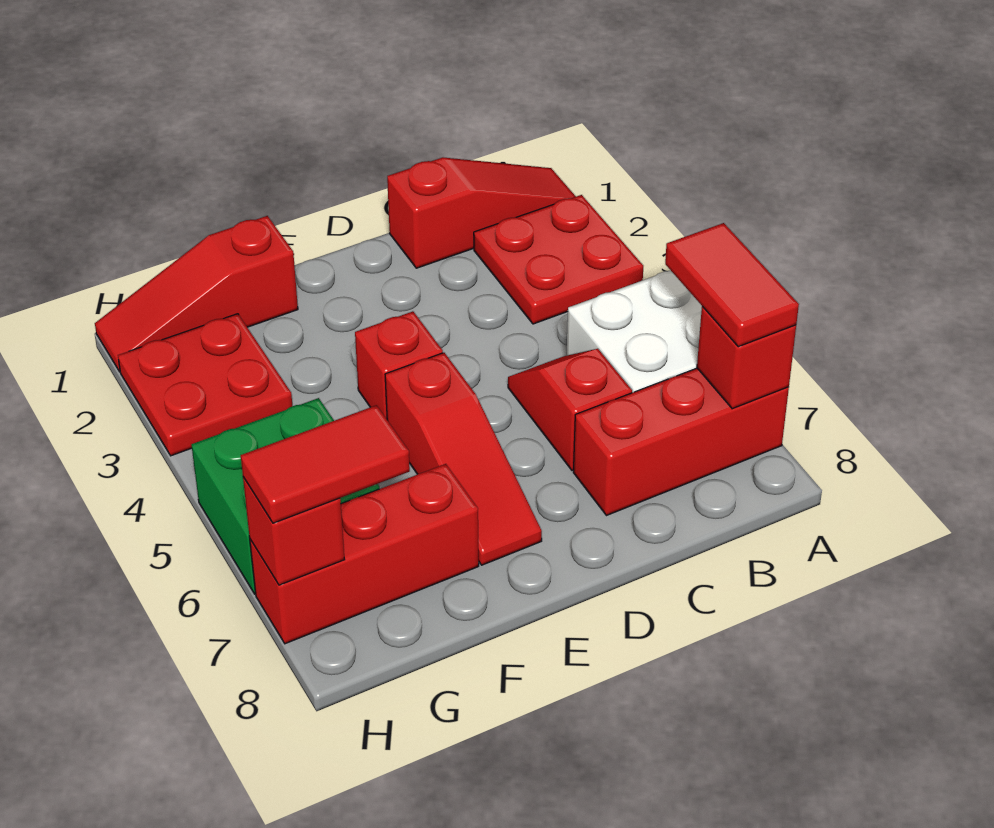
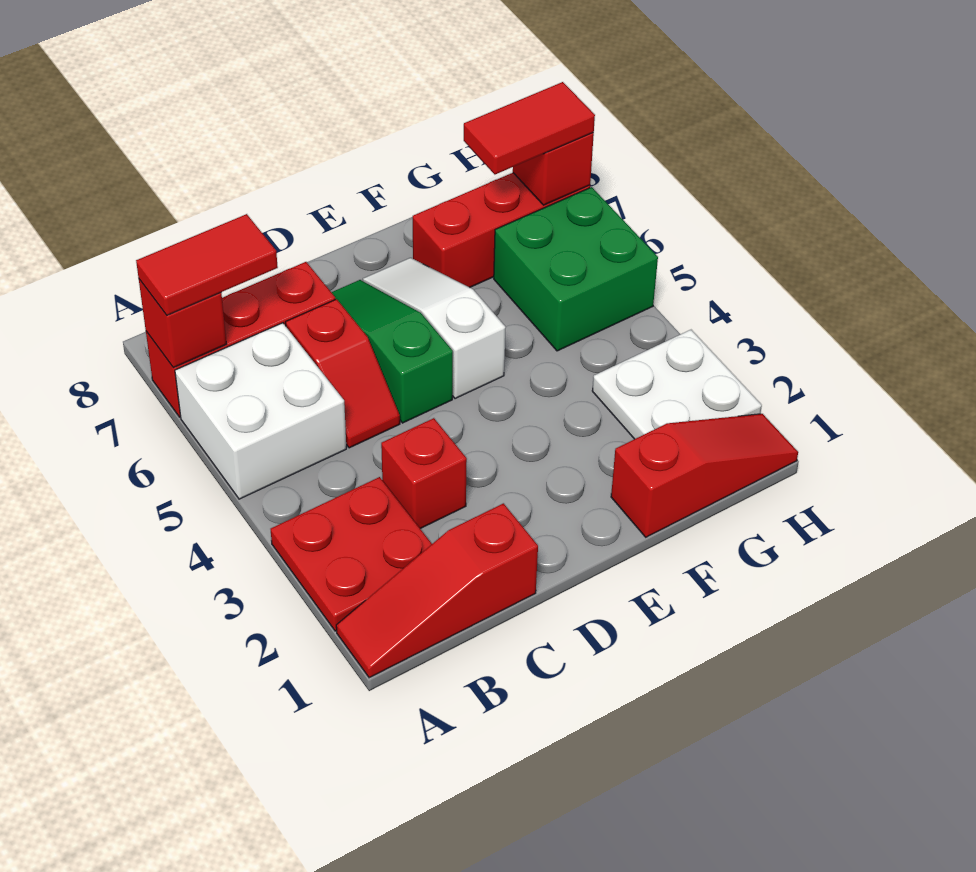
red tile A6:A7 level 3 -> red tile A7:B7 level 3
none -> green slope D5:D7 level 1 top 5
red brick E4 level 1 -> red brick C3 level 1
red slope E5:E7 level 1 top 5 -> white slope E5:E7 level 1 top 5
red plate G2:H3 level 1 -> white plate G2:H3 level 1

